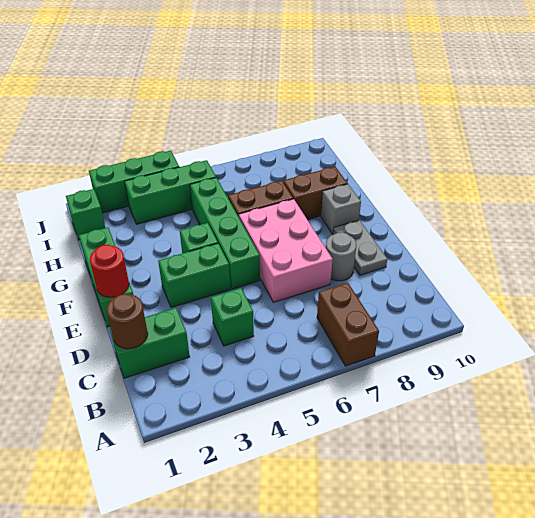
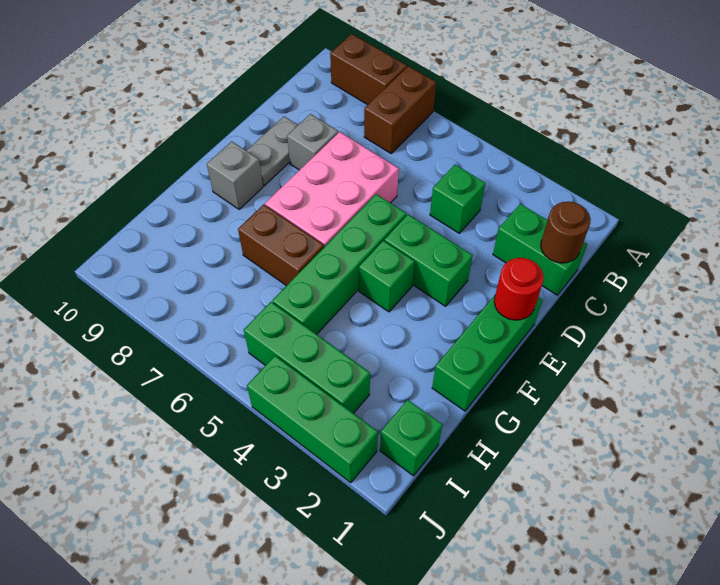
grey round brick D8 level 1 -> grey brick D8 level 1
brown brick G8:G9 level 1 -> brown brick A8:A9 level 1

